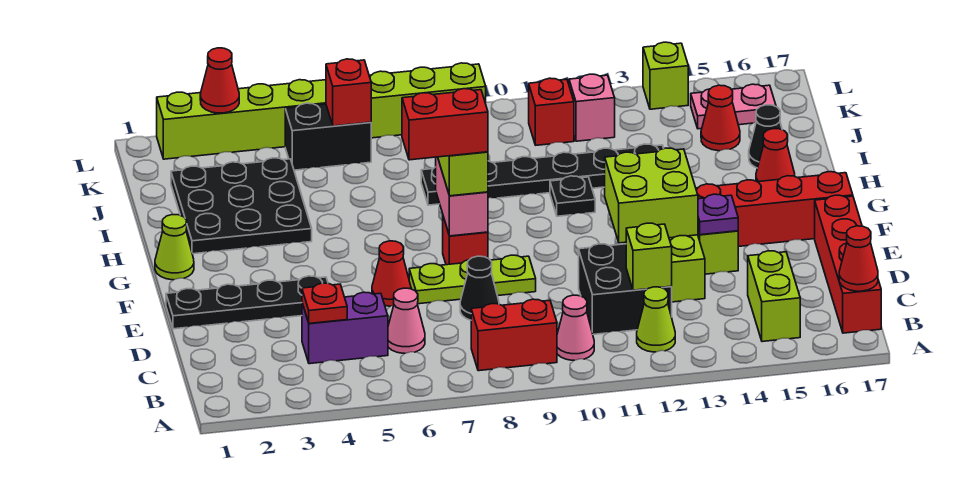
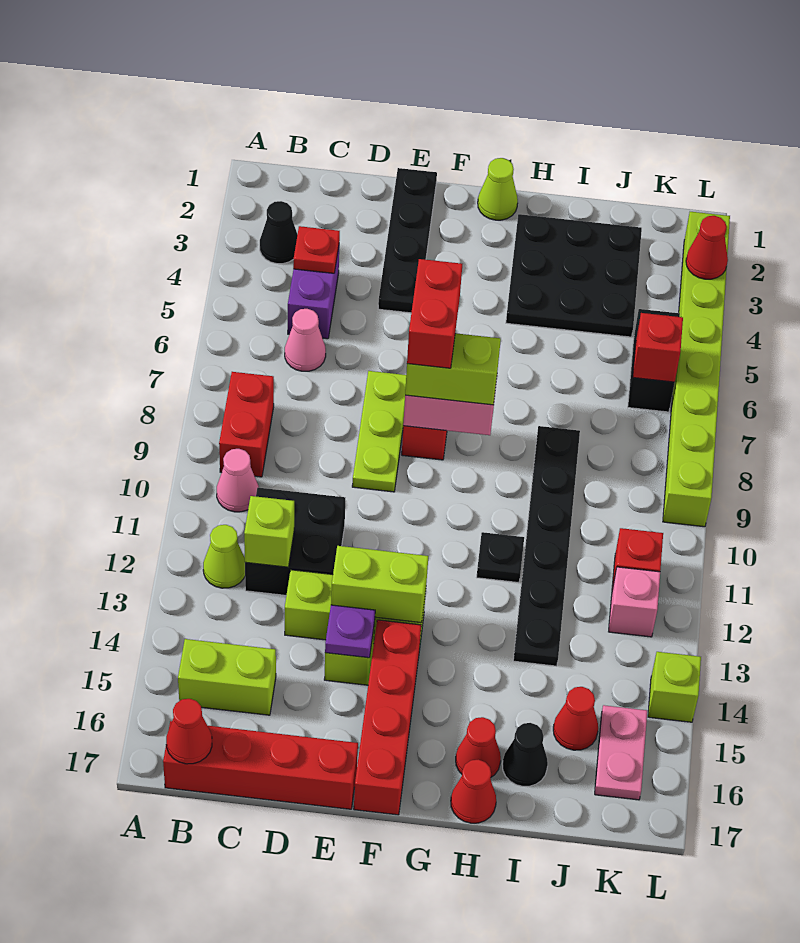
black cone D8 level 1 -> black cone B3 level 1
red cone E6 level 1 -> red cone H17 level 1
lime brick E12:F13 level 2 -> lime brick E13:F13 level 2

